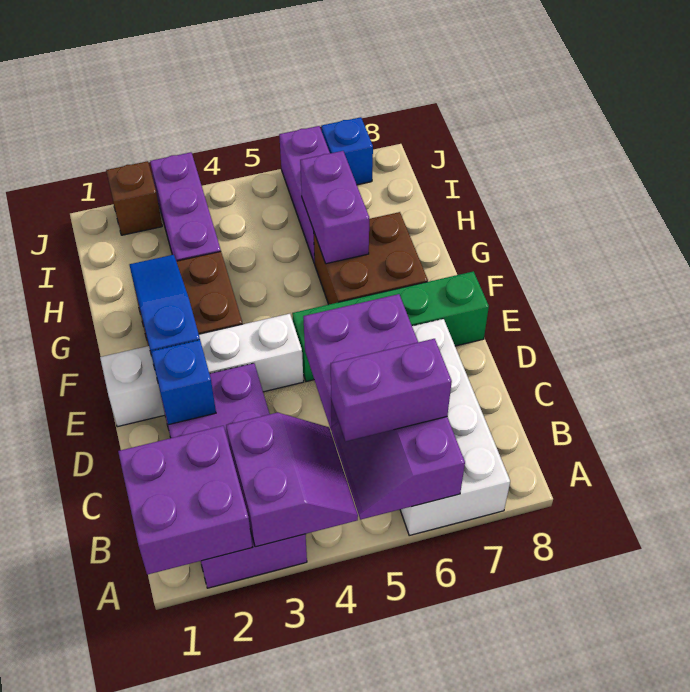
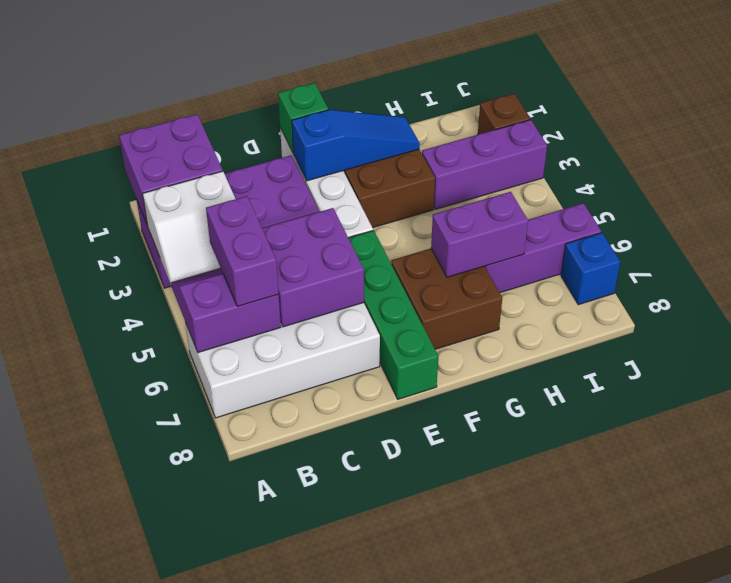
purple slope A3:B4 level 2 top 3 -> white slope A3:B4 level 2 top 3
blue brick D2 level 2 -> none
none -> green brick E1 level 2

